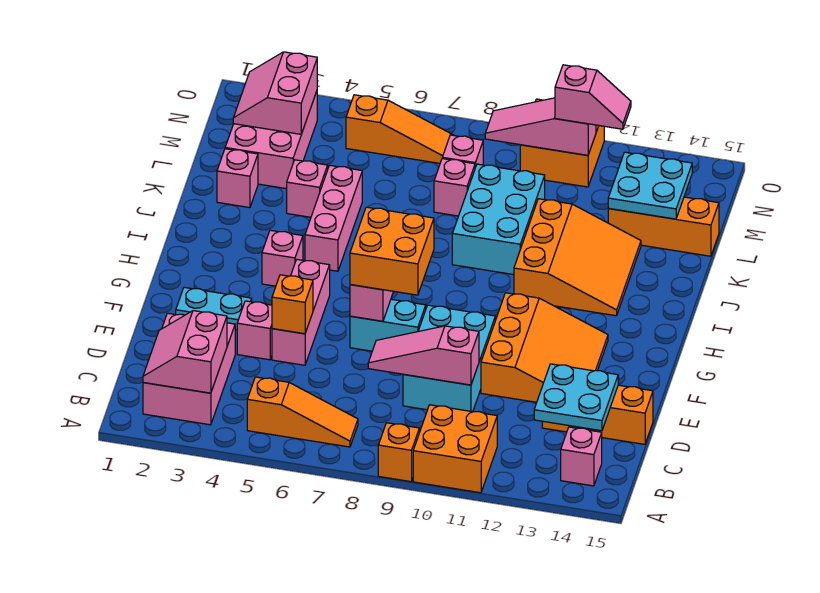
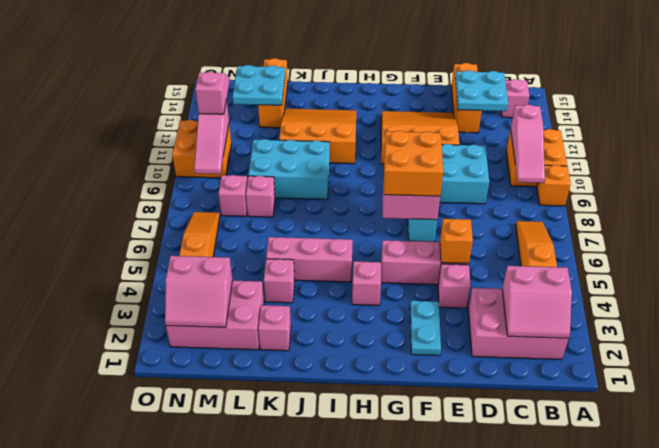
pink slope D8:D10 level 2 top 10 -> pink slope B9:B11 level 2 top 11

